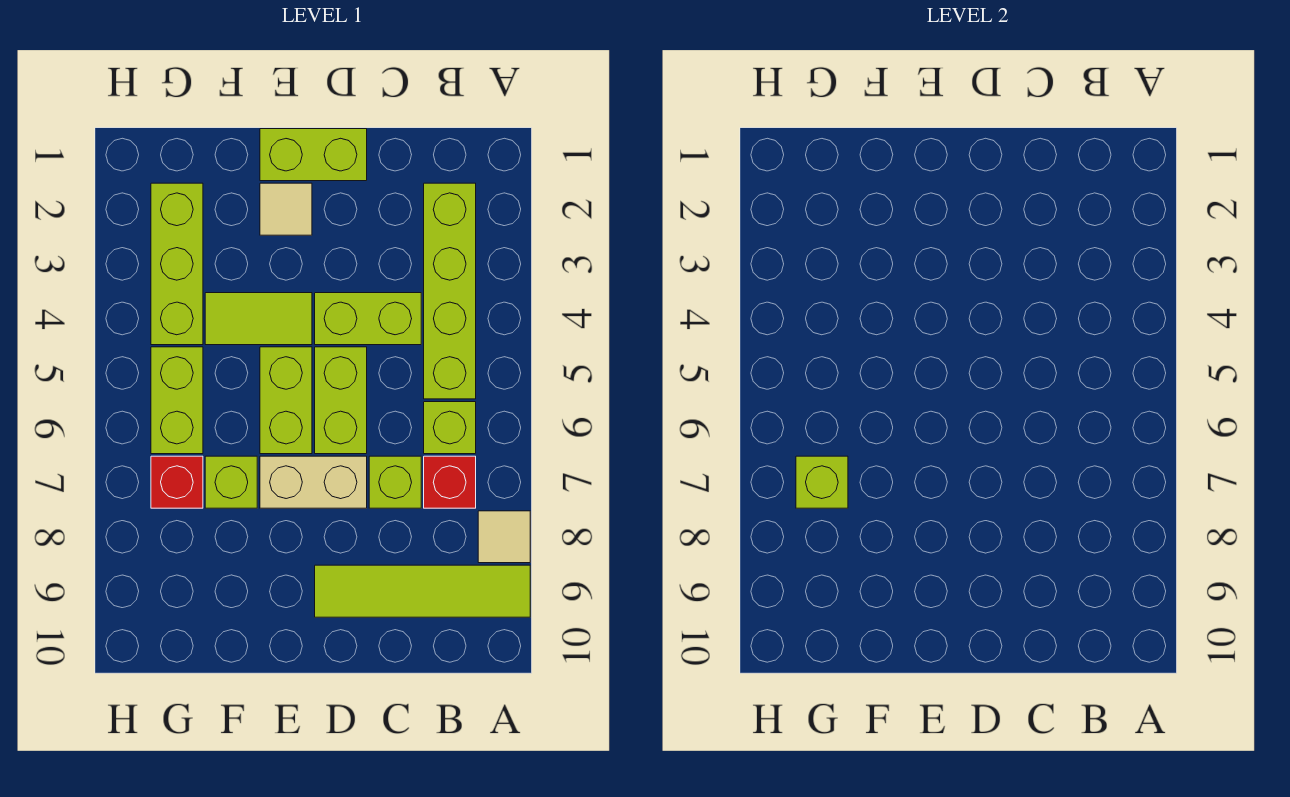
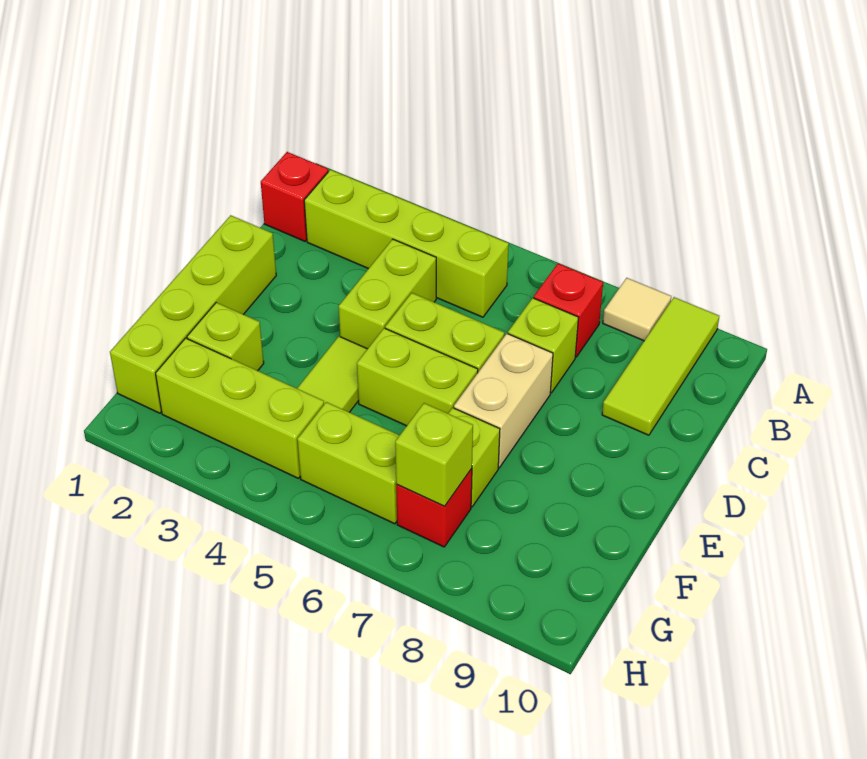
lime tile A9:D9 level 1 -> lime tile A9:C9 level 1
none -> red brick B1 level 1
lime brick B6 level 1 -> lime brick F2 level 1
lime brick D1:E1 level 1 -> lime brick D1:G1 level 1
tan tile E2 level 1 -> none

